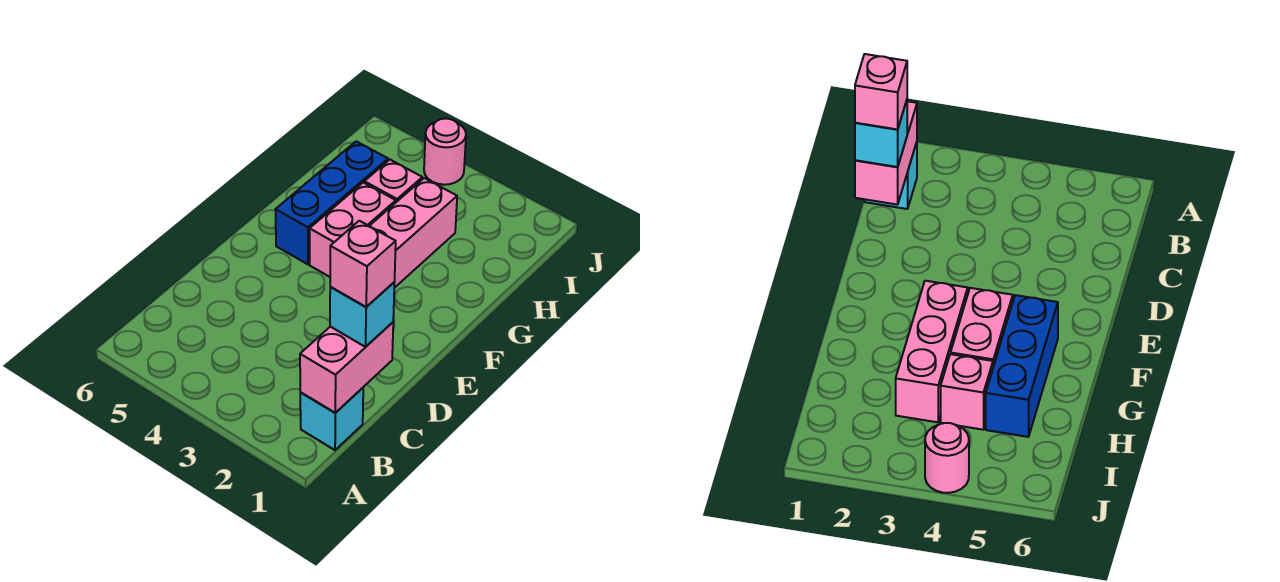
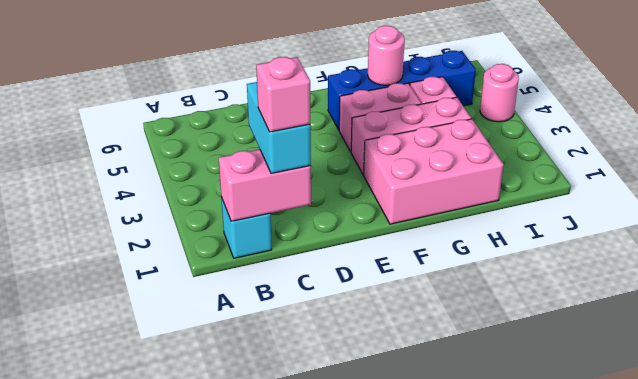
cyan brick C1 level 3 -> cyan brick C1:C2 level 3
none -> pink brick F1:H2 level 1
blue brick F5:H5 level 1 -> blue brick F5:I5 level 1
none -> pink round brick G5 level 2

